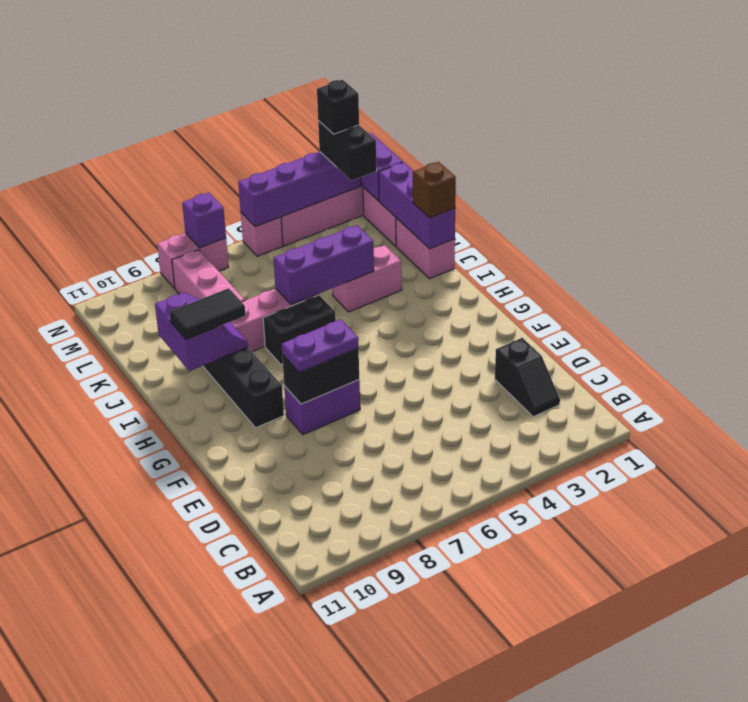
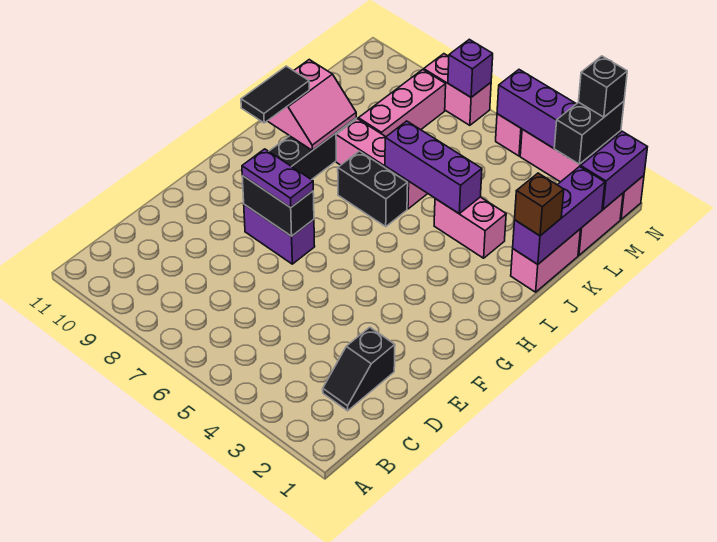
purple slope I9:J10 level 2 top 10 -> pink slope I9:J10 level 2 top 10
black tile I9:I10 level 3 -> black tile H10:I10 level 3

